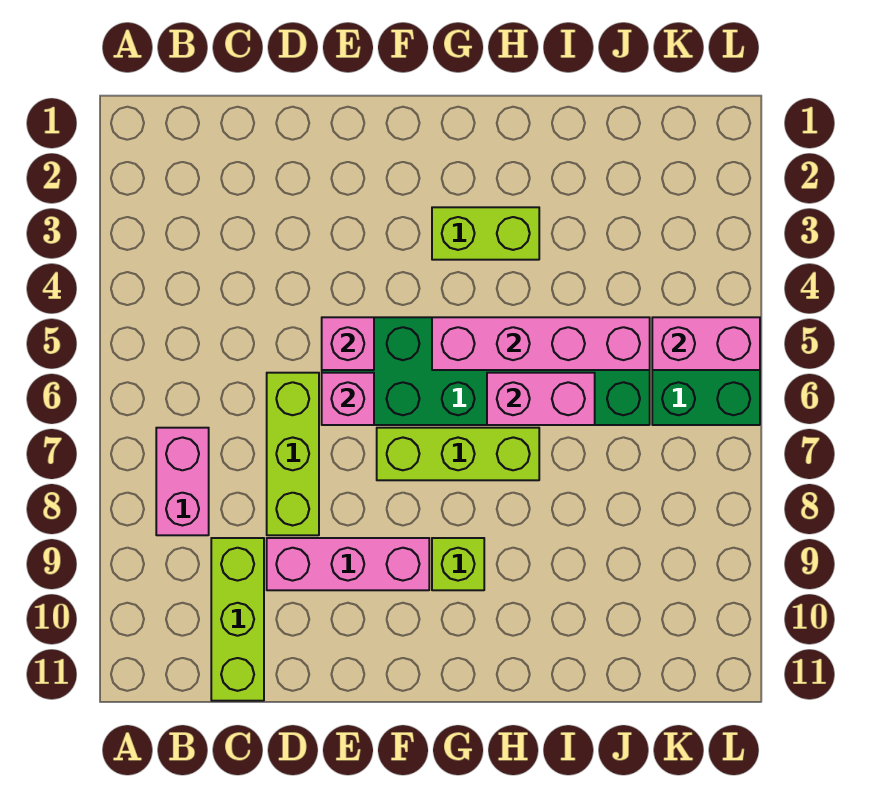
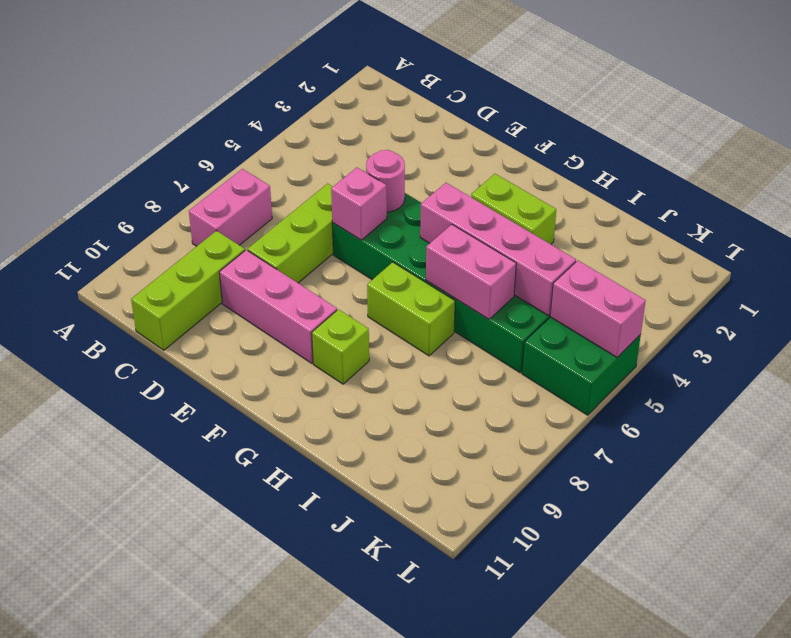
pink brick E5 level 2 -> pink round brick E5 level 2
lime brick F7:H7 level 1 -> lime brick G7:H7 level 1

